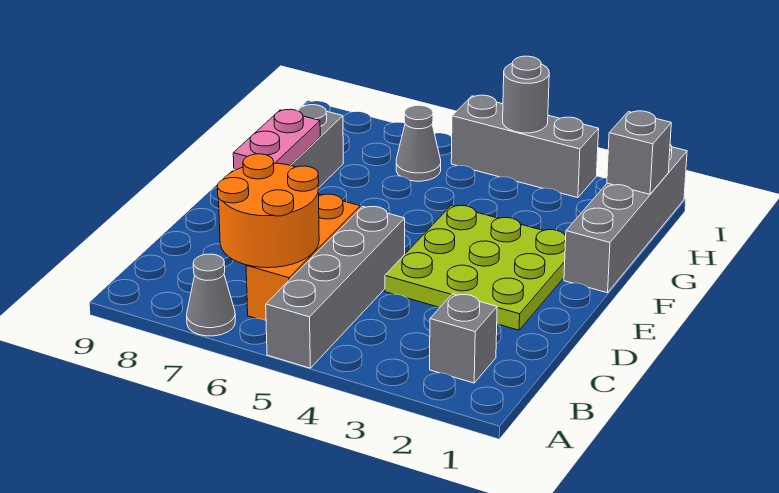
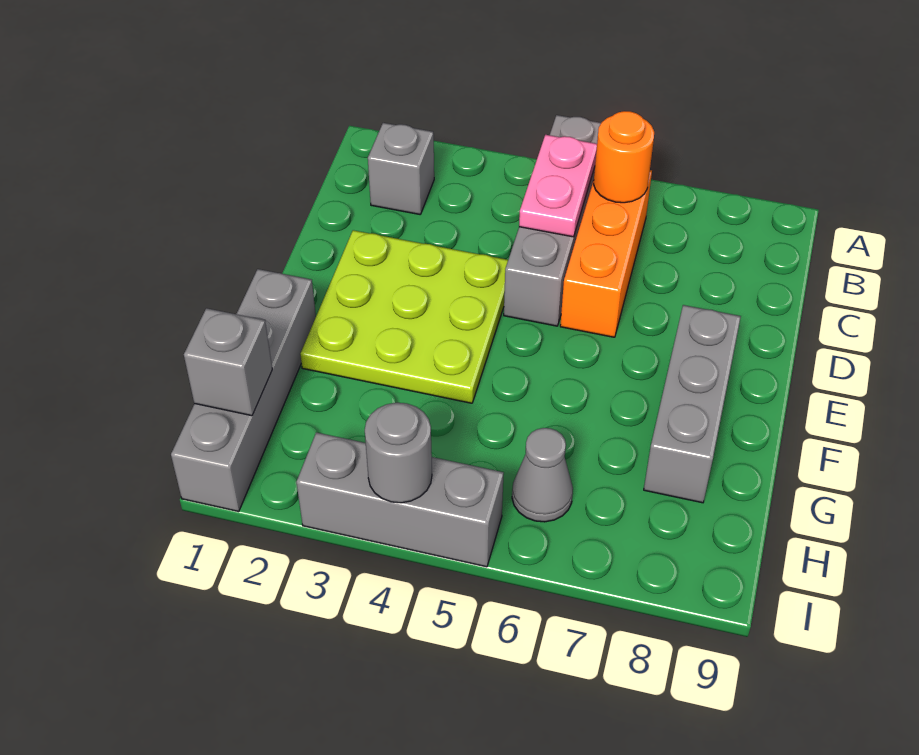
grey cone A7 level 1 -> none
orange round brick B6:C7 level 2 -> orange round brick B6 level 2
pink plate E8:F8 level 2 -> pink plate B5:C5 level 2

